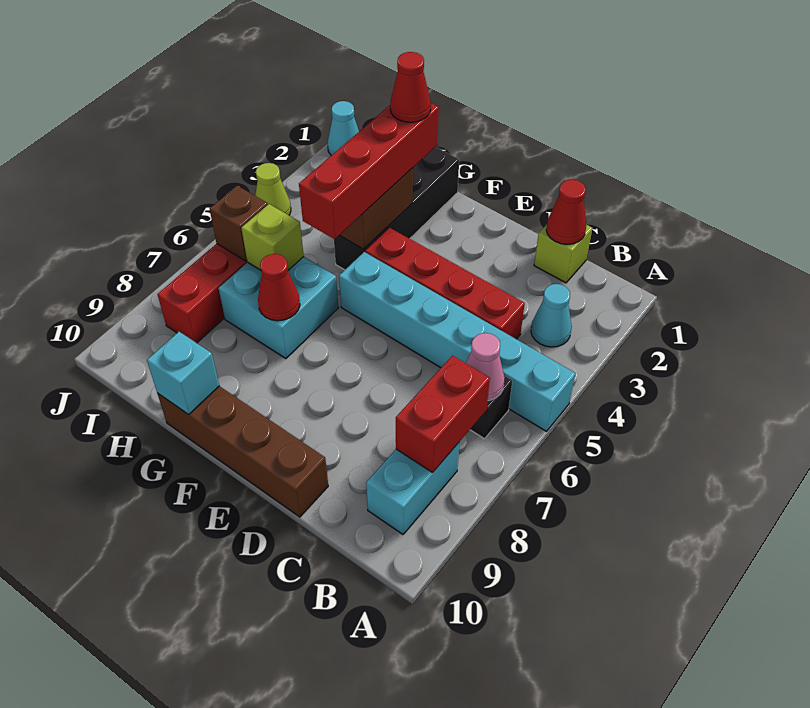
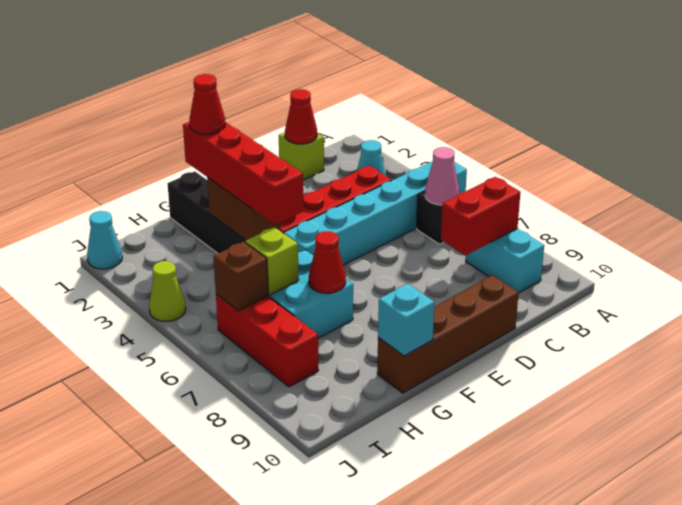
red brick B7:B8 level 2 -> red brick B8:C8 level 2

